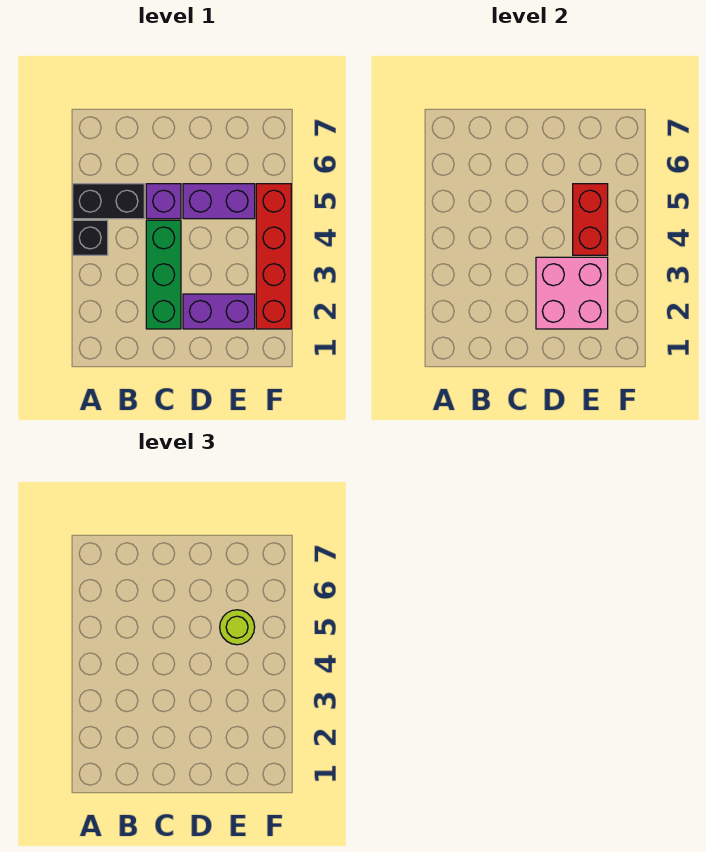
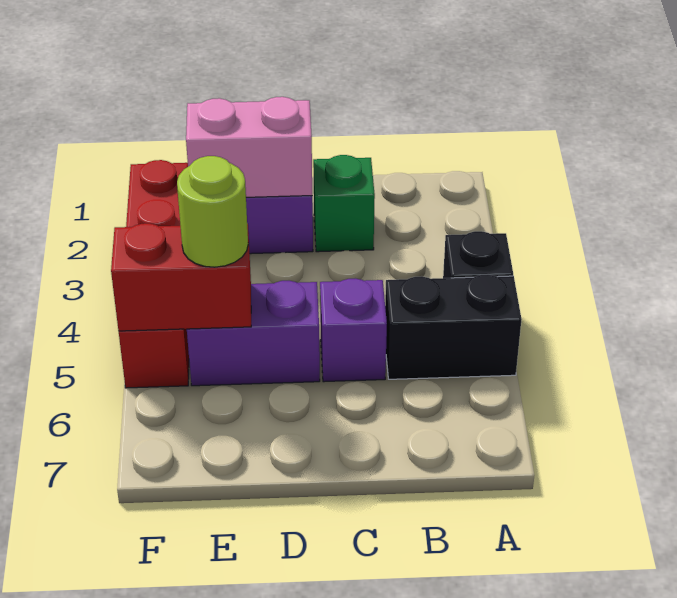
green brick C2:C4 level 1 -> green brick C2 level 1
pink brick D2:E3 level 2 -> pink brick D2:E2 level 2
red brick E4:E5 level 2 -> red brick E5:F5 level 2

